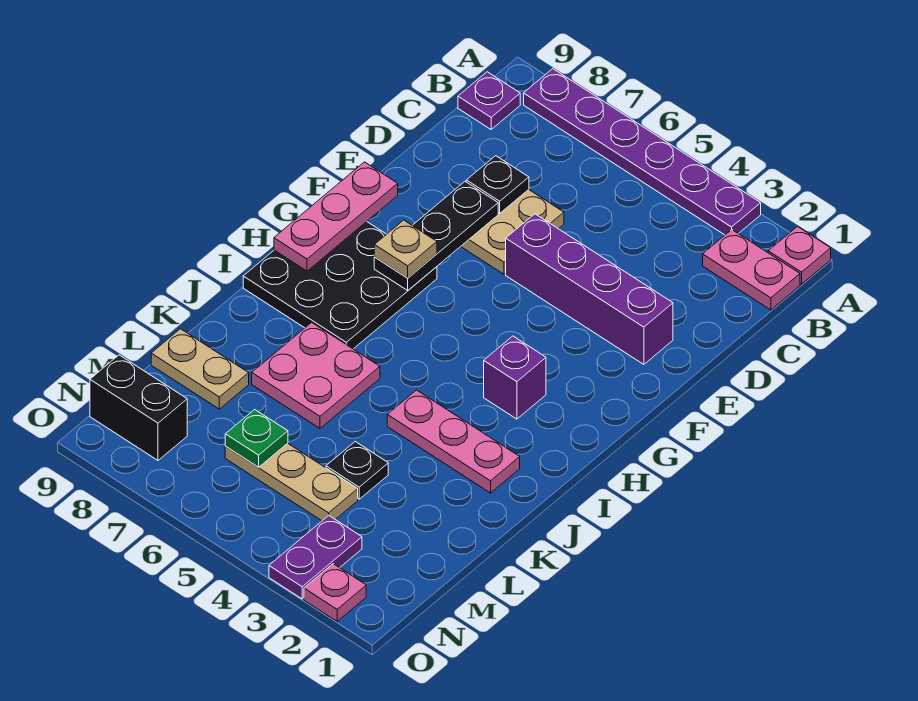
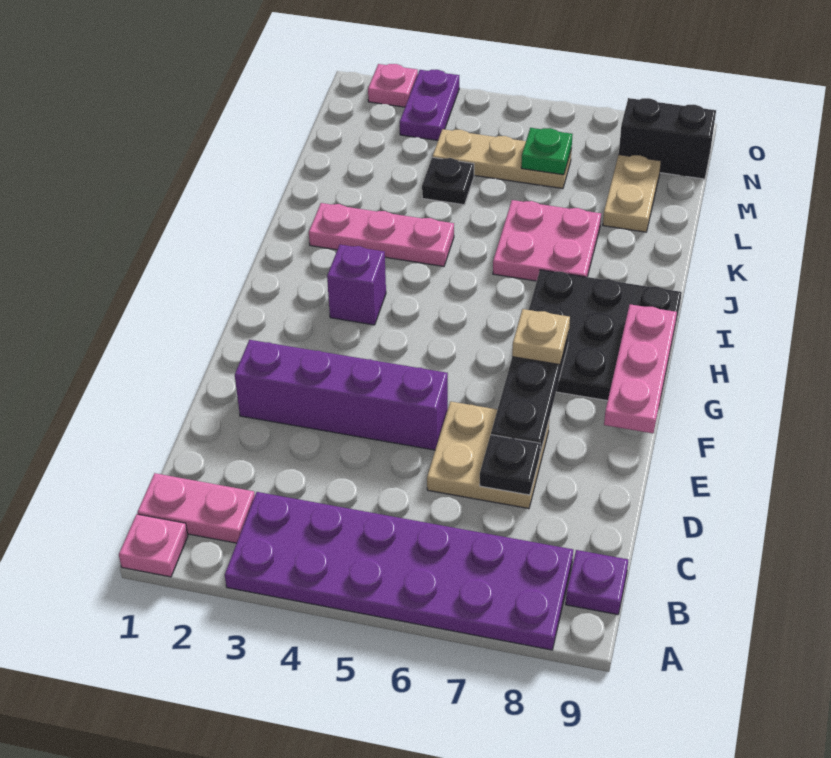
purple plate A3:A8 level 1 -> purple plate A3:B8 level 1
tan plate L8:L9 level 1 -> tan plate L8:M8 level 1

